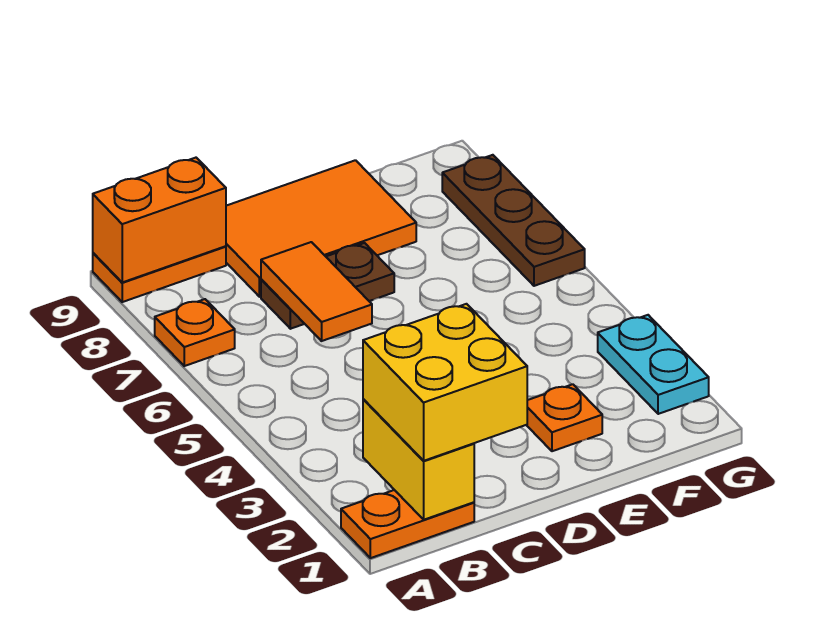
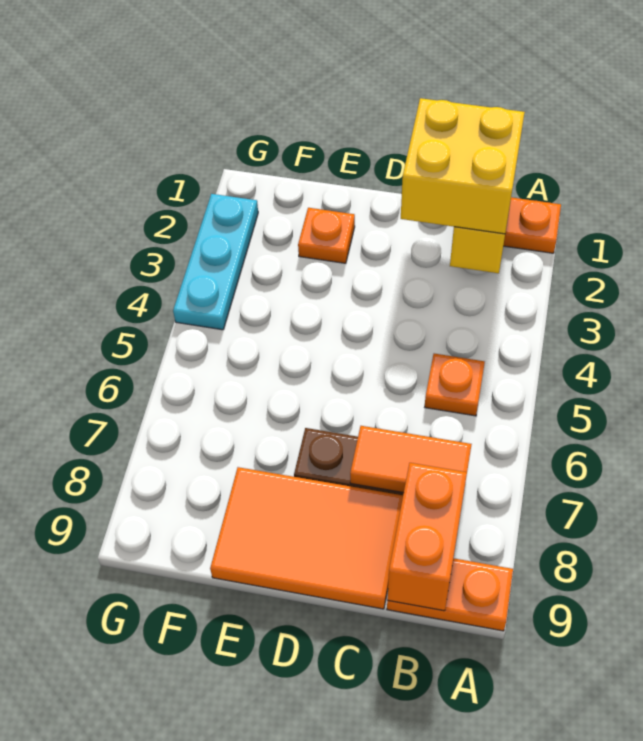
orange plate A7 level 1 -> orange plate B5 level 1
orange brick A9:B9 level 2 -> orange brick B8:B9 level 2
orange tile C6:C7 level 2 -> orange tile B7:C7 level 2
cyan plate G2:G3 level 1 -> cyan plate G2:G4 level 1
brown plate G6:G8 level 1 -> none

